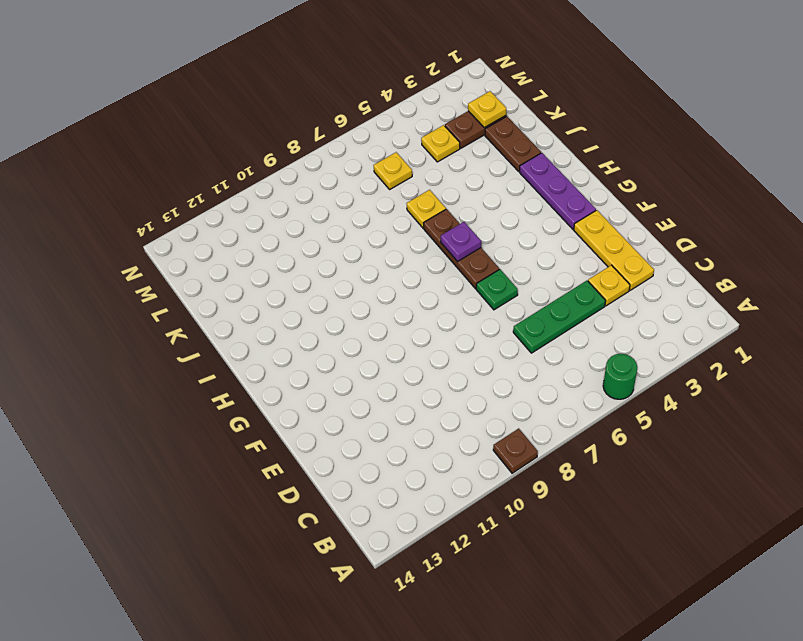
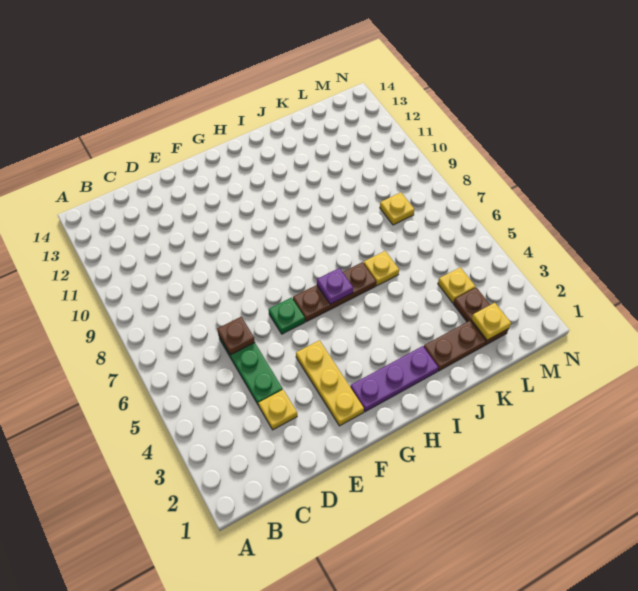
green round brick A5 level 1 -> none
brown plate A9 level 1 -> brown plate D6 level 2
yellow plate D2:F2 level 1 -> yellow plate F2:F4 level 1
yellow plate L6 level 1 -> yellow plate L8 level 1

